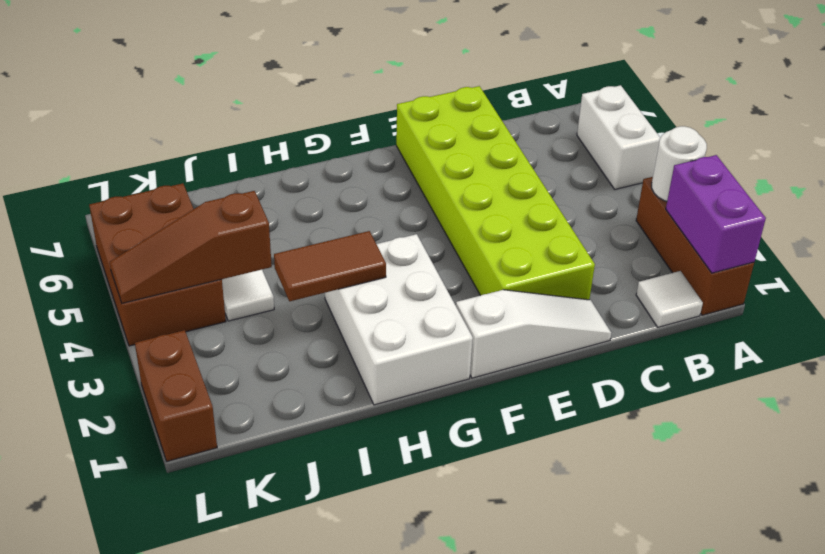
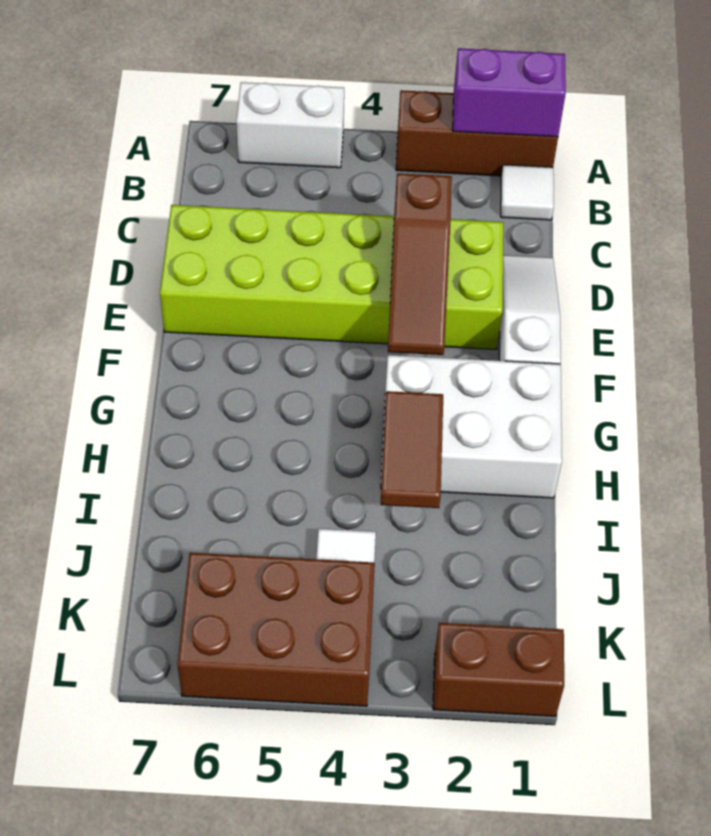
white round brick A3 level 2 -> none
brown slope J4:L4 level 2 top J -> brown slope D3:F3 level 2 top D

